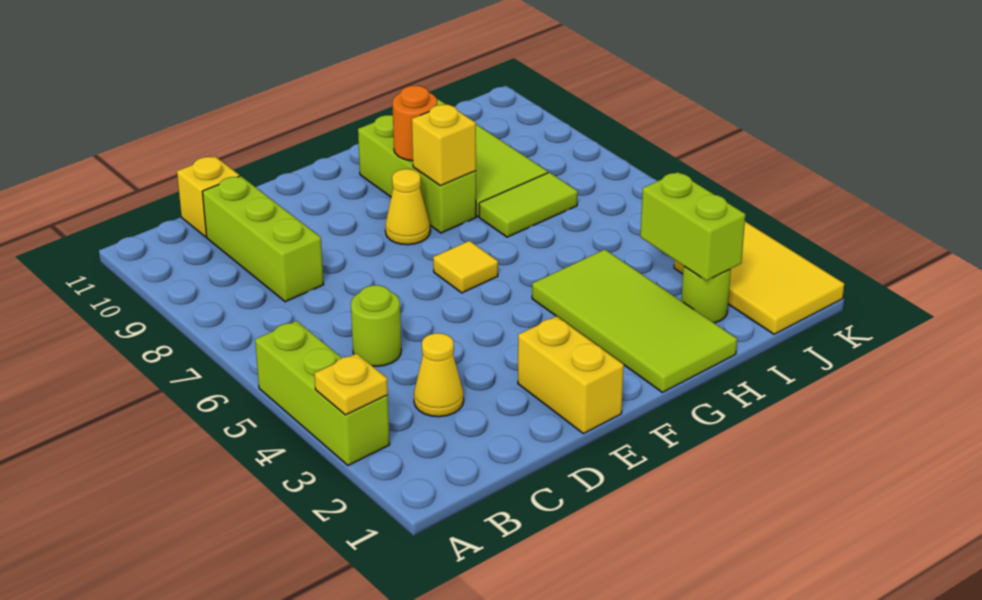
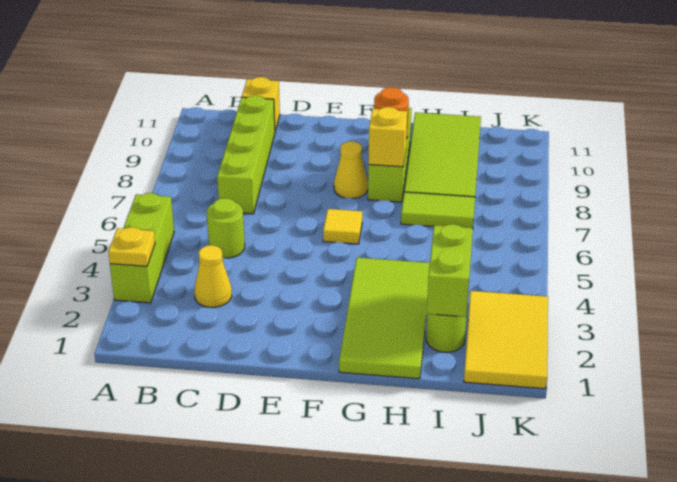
lime brick C8:C10 level 1 -> lime brick C7:C10 level 1
yellow brick E1:E2 level 1 -> none

